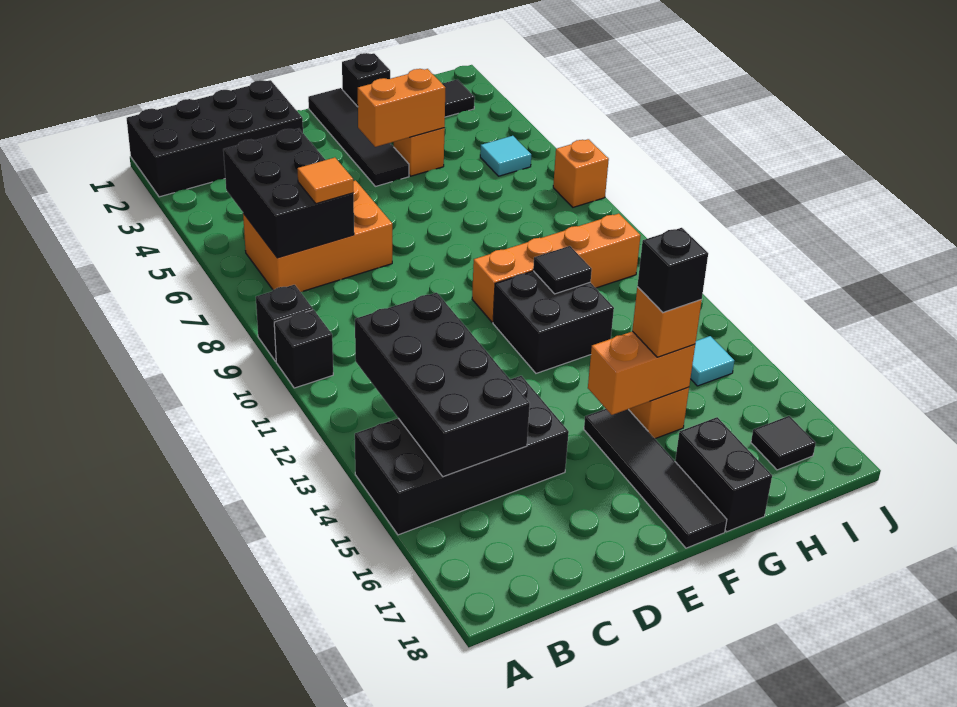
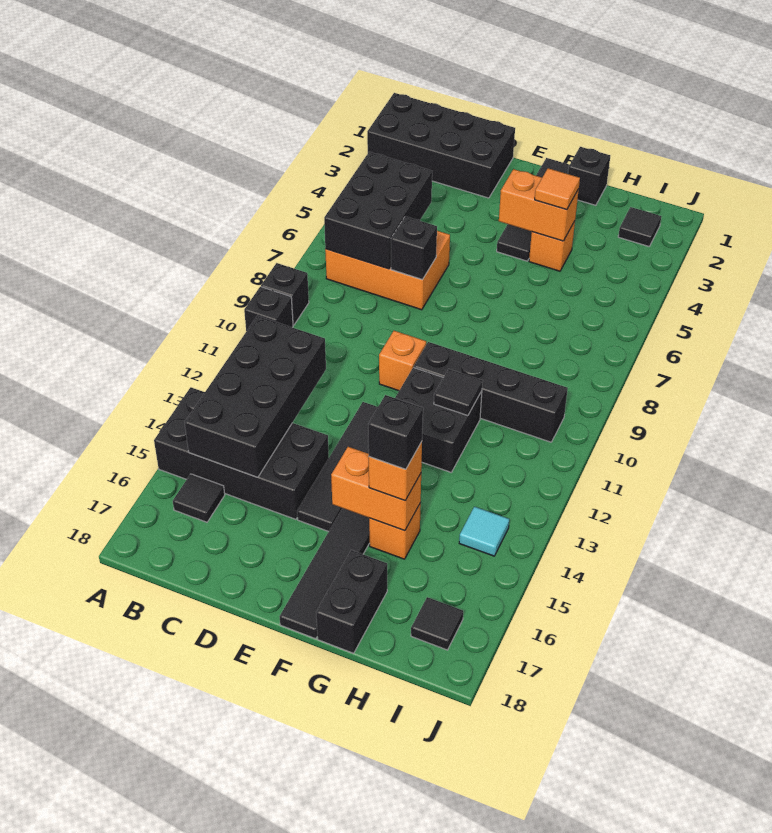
none -> black tile B16 level 1
orange tile C7 level 3 -> orange tile G4 level 3
none -> black brick D7 level 2
none -> black tile E12:E15 level 1
orange brick F10:I10 level 1 -> black brick F10:I10 level 1
cyan tile I5 level 1 -> none
orange brick J7 level 1 -> orange brick E10 level 1

